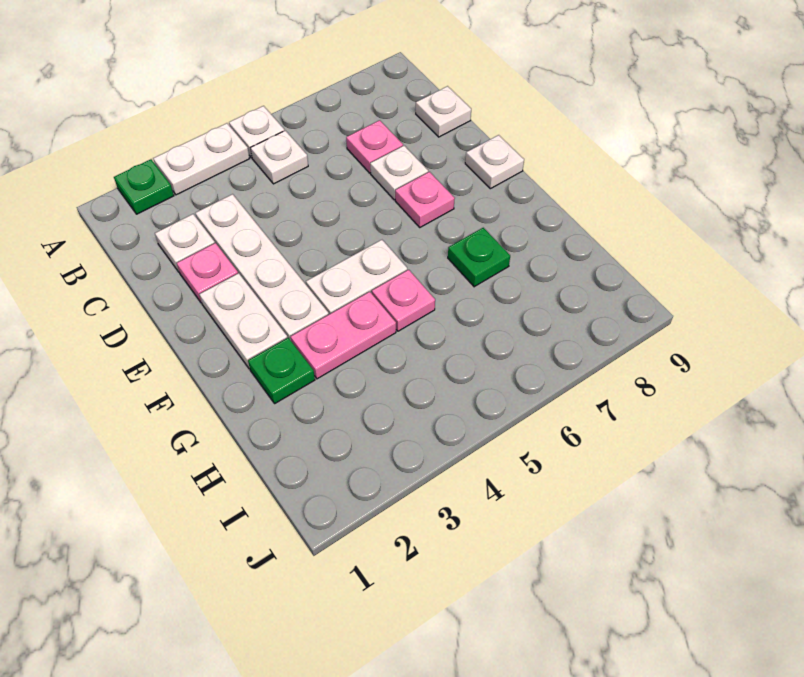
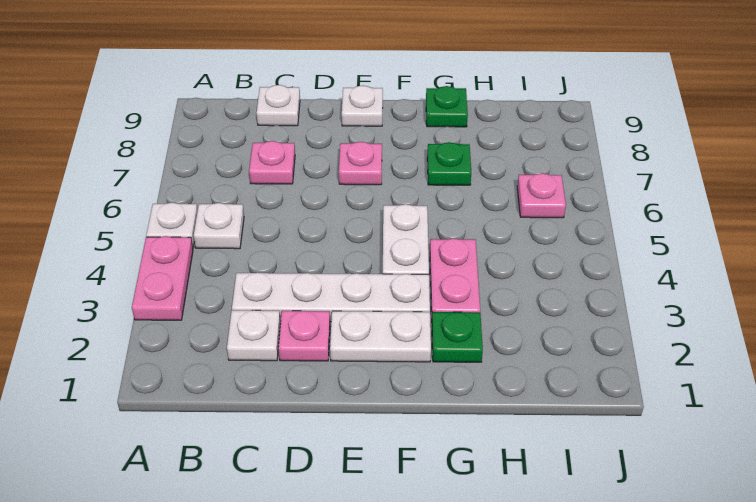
green plate A2 level 1 -> green plate G9 level 1
white plate A3:A4 level 1 -> pink plate A3:A4 level 1
white plate D7 level 1 -> none
pink plate G5 level 1 -> pink plate I6 level 1

